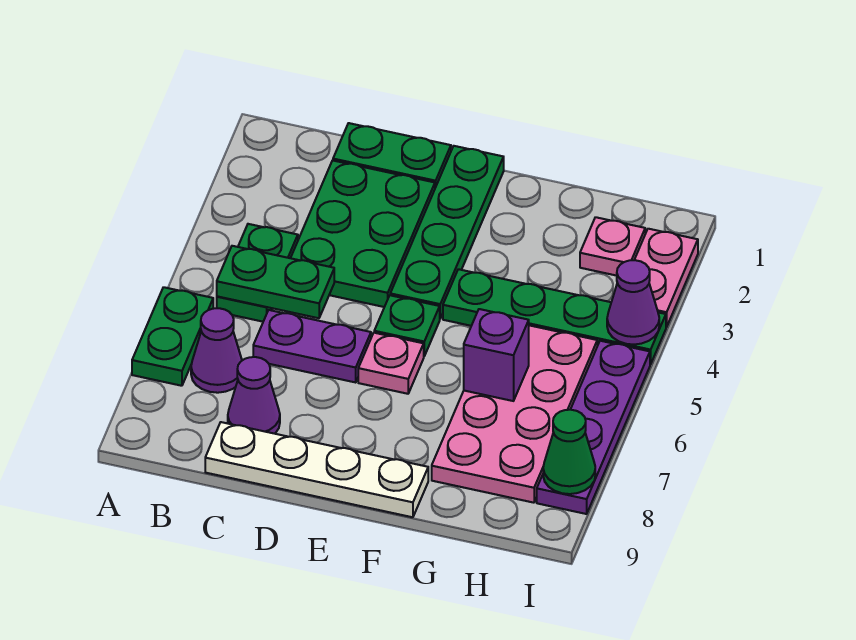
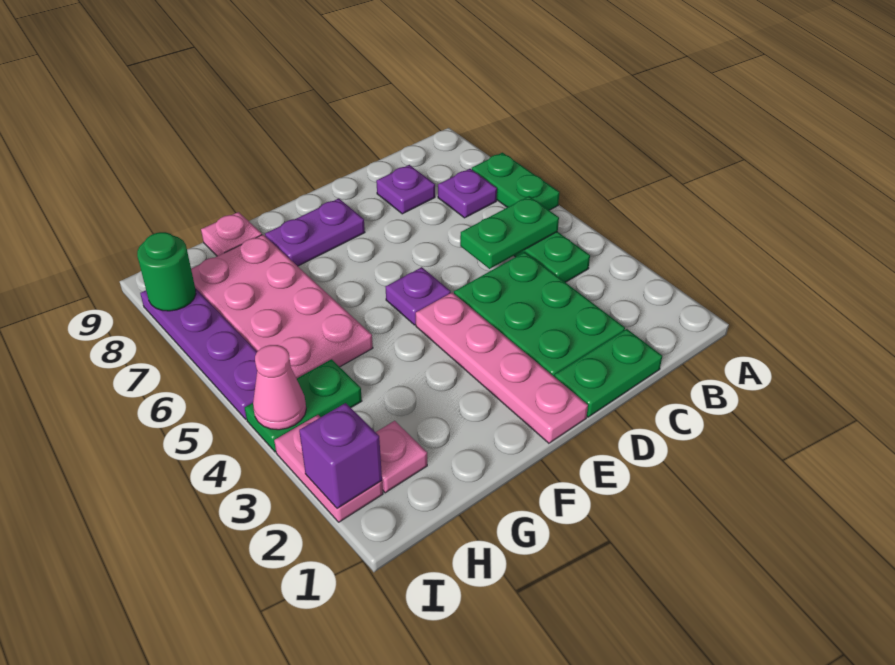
purple cone B7 level 1 -> purple plate B7 level 1
purple plate C6:D6 level 1 -> purple plate E8:F8 level 1
purple cone C8 level 1 -> purple plate C8 level 1
white plate C9:F9 level 1 -> none
green plate E1:E4 level 1 -> pink plate E1:E4 level 1
green plate E5 level 1 -> purple plate E5 level 1
pink plate E6 level 1 -> pink plate G9 level 1
green plate F4:I4 level 1 -> green plate H4:I4 level 1
purple brick G6 level 2 -> purple brick I2 level 2
purple cone I4 level 2 -> pink cone I4 level 2
green cone I8 level 2 -> green round brick I8 level 2

